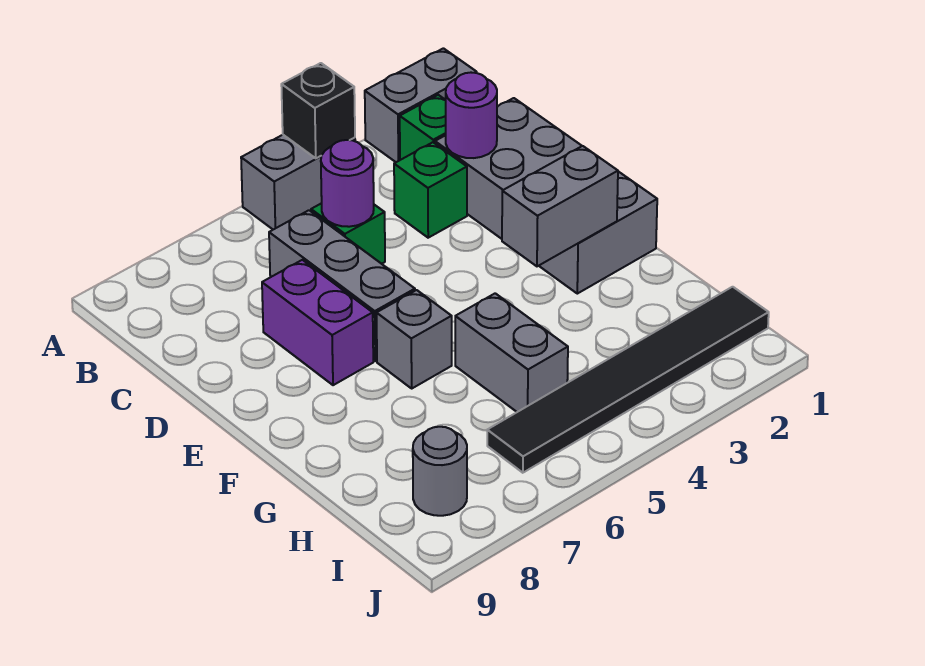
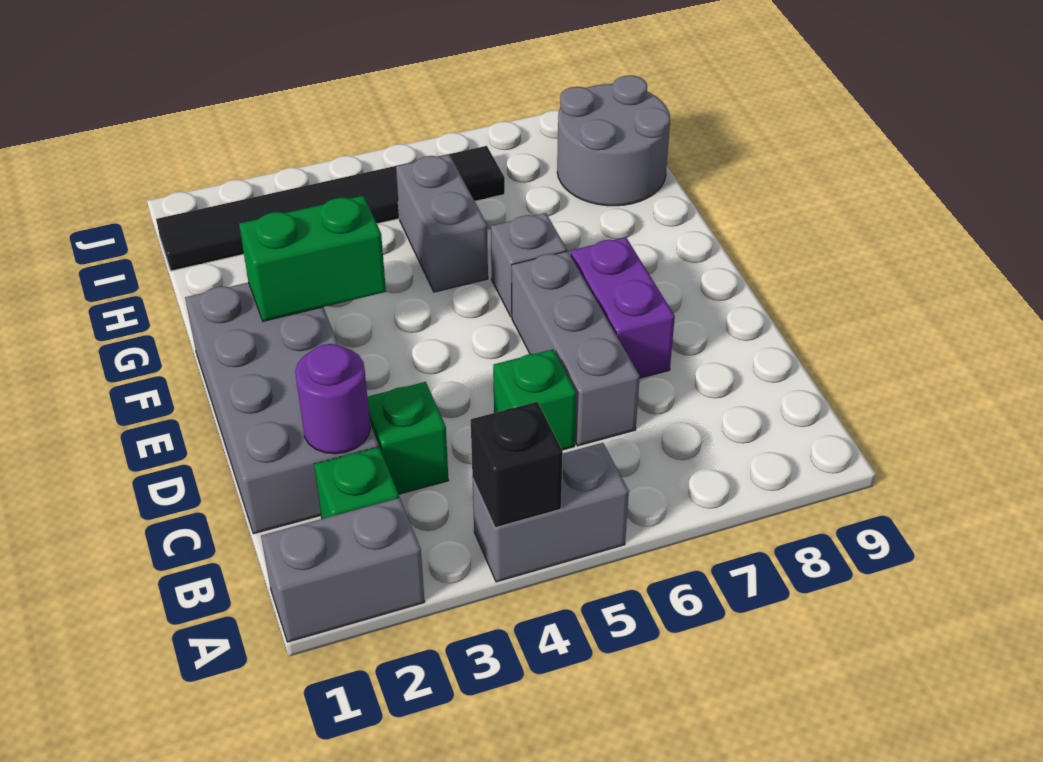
purple round brick C5 level 2 -> none
grey brick F2:F3 level 2 -> green brick F2:F3 level 2
grey round brick I8 level 1 -> grey round brick H8:I9 level 1

